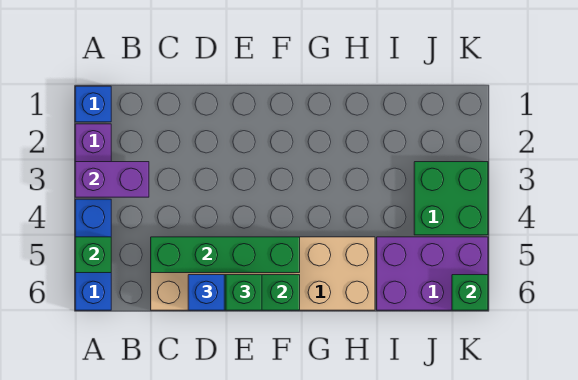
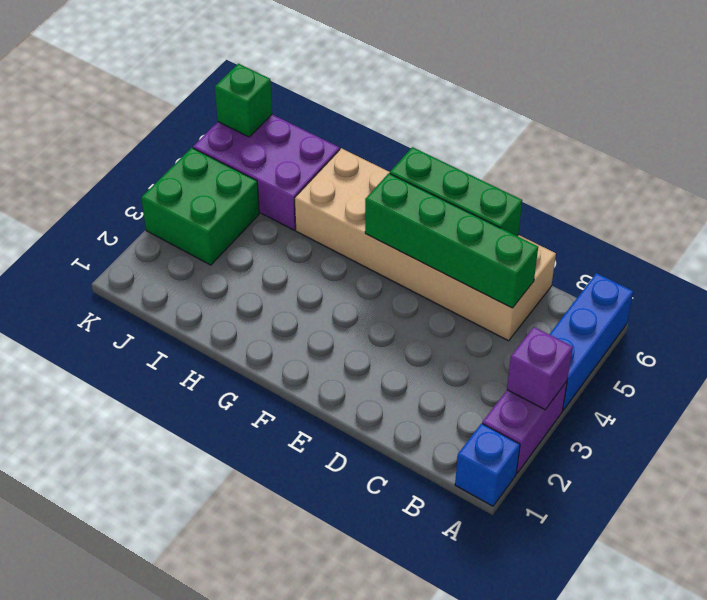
purple brick A3:B3 level 2 -> purple brick A3 level 2
green brick A5 level 2 -> none
blue brick D6 level 3 -> none
green brick E6 level 3 -> none

